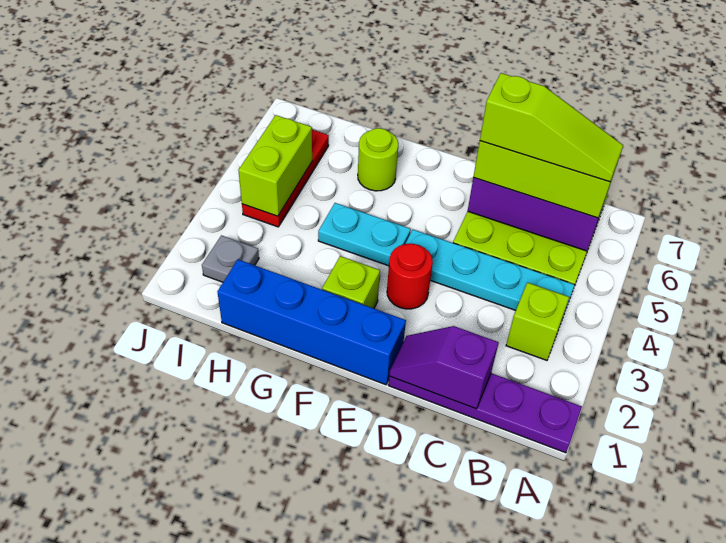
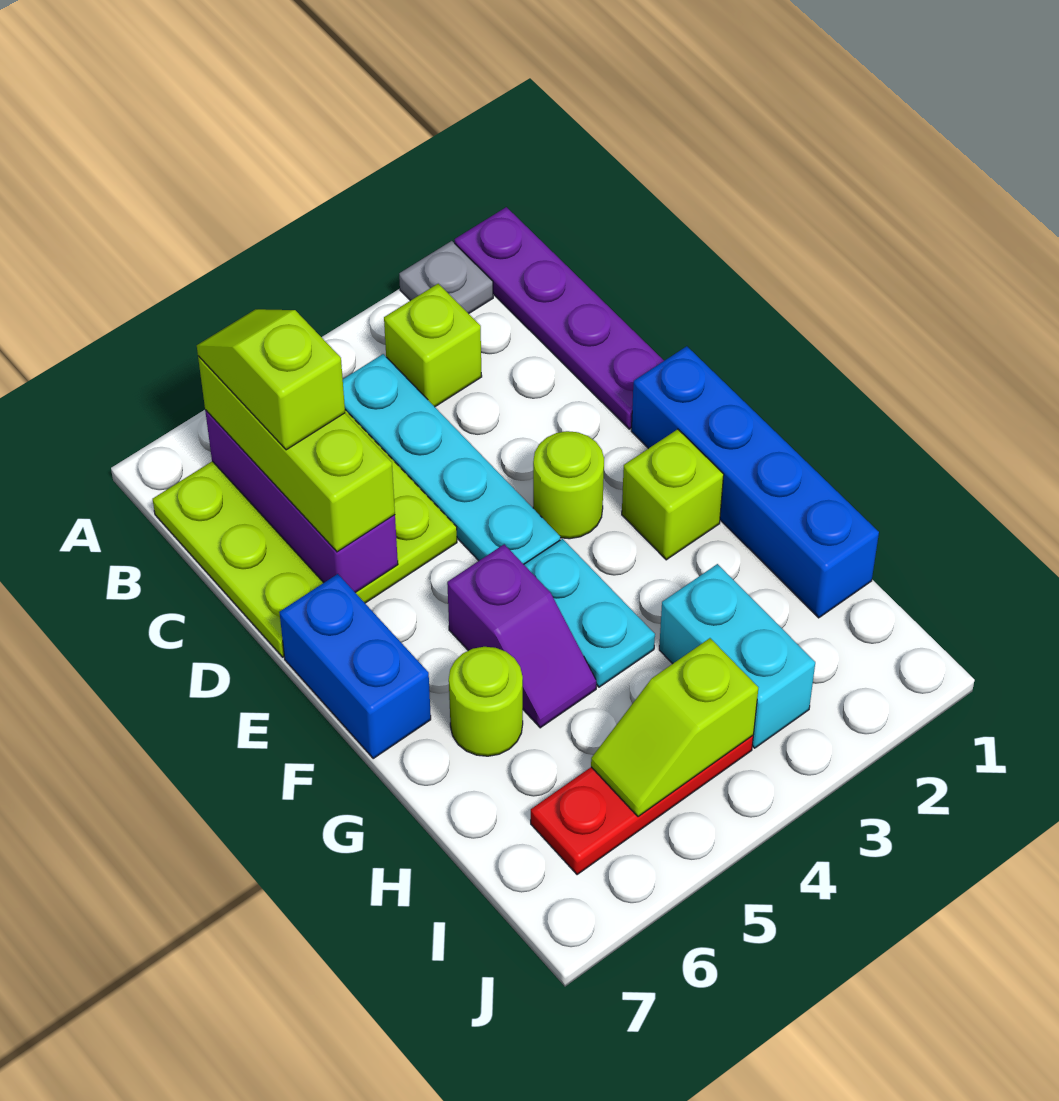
lime slope B6:D6 level 4 top D -> lime slope B6:C6 level 4 top C
purple slope C1:D1 level 2 top C -> purple slope F5:G5 level 1 top F
red round brick E3 level 1 -> lime round brick E3 level 1
none -> blue brick E7:F7 level 1
none -> cyan brick H3:I3 level 1
grey plate I2 level 1 -> grey plate A2 level 1
lime brick I4:I5 level 2 -> lime slope I4:I5 level 2 top 4

